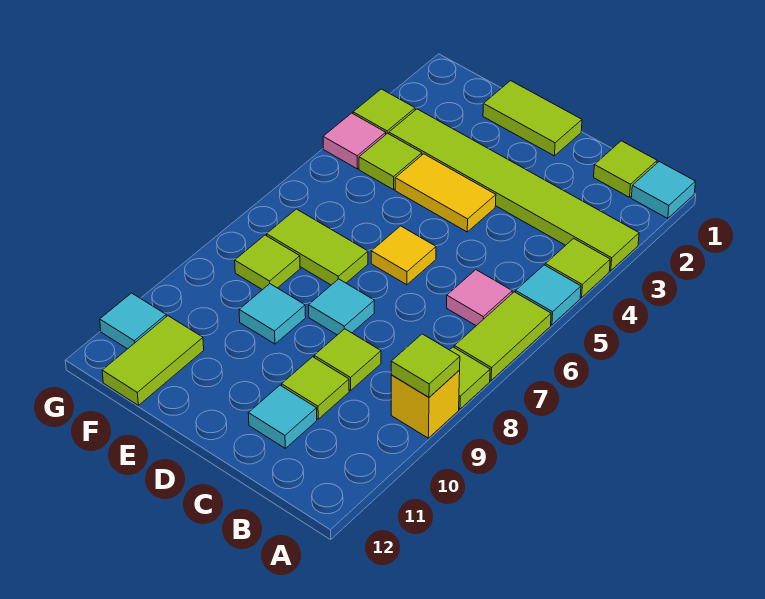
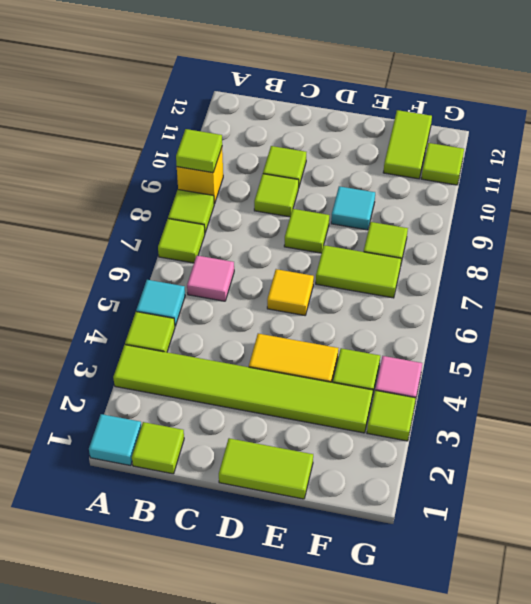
lime tile A6:A7 level 1 -> lime tile A7 level 1
cyan tile C11 level 1 -> none
cyan tile D8 level 1 -> lime tile D8 level 1
cyan tile G11 level 1 -> lime tile G11 level 1

